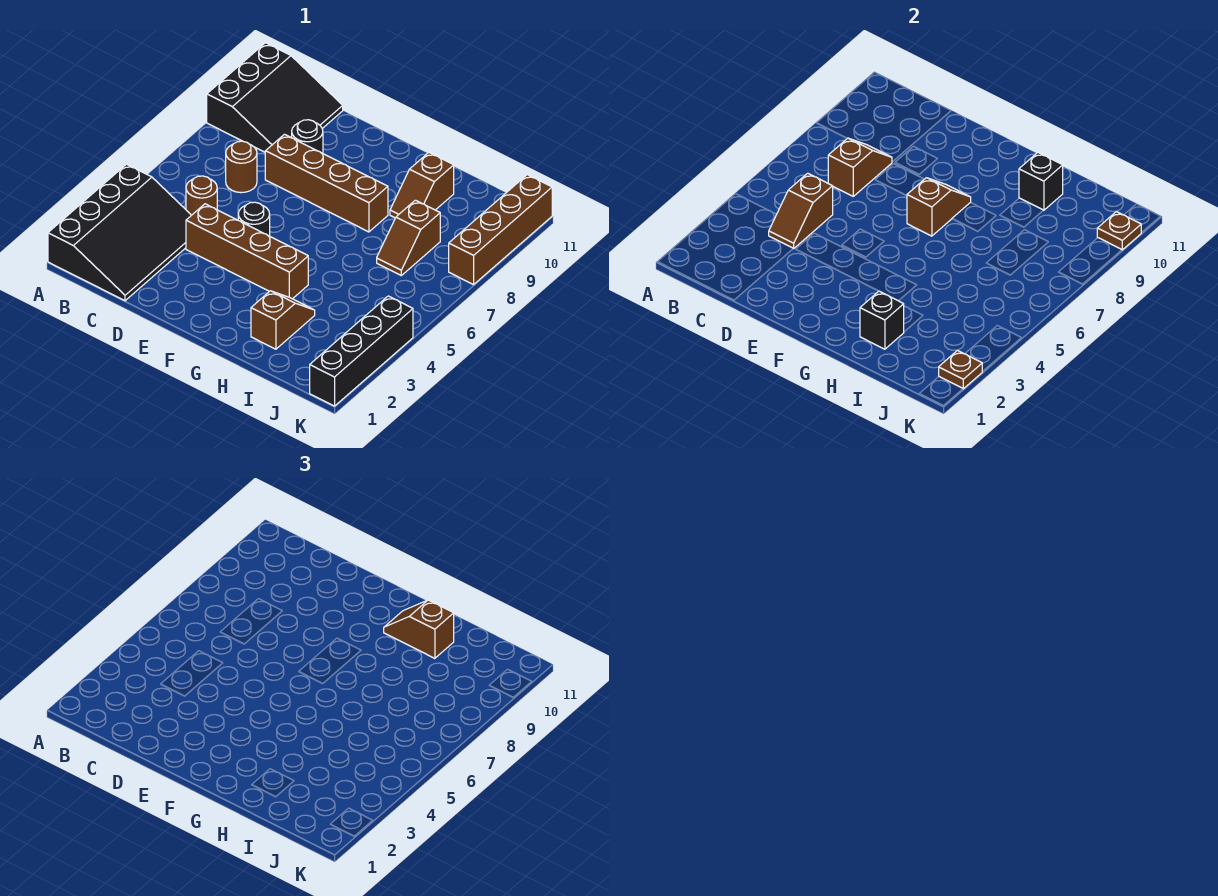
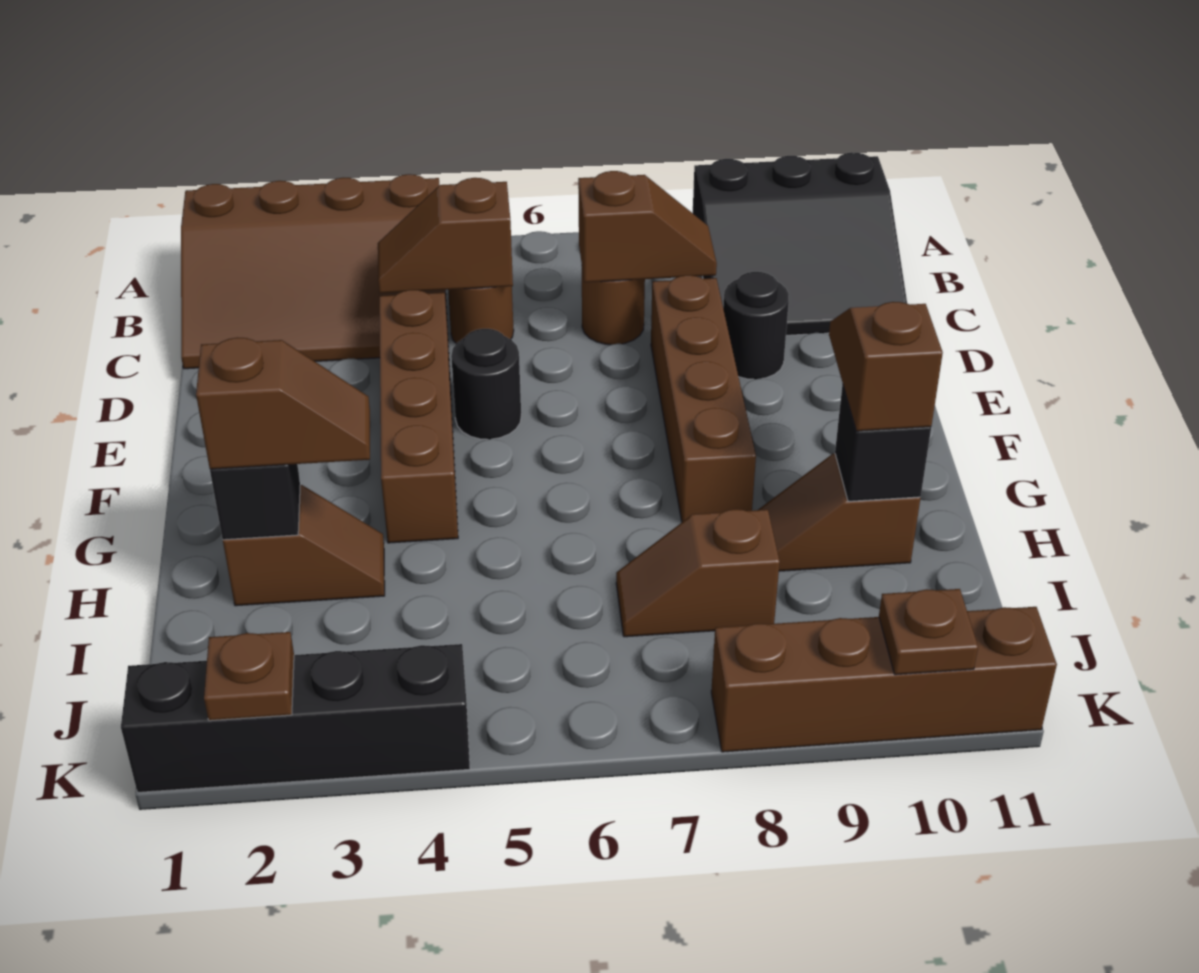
black slope A1:C4 level 1 top A -> brown slope A1:C4 level 1 top A
brown slope F7:F8 level 2 top 7 -> brown slope H2:H3 level 3 top 2

